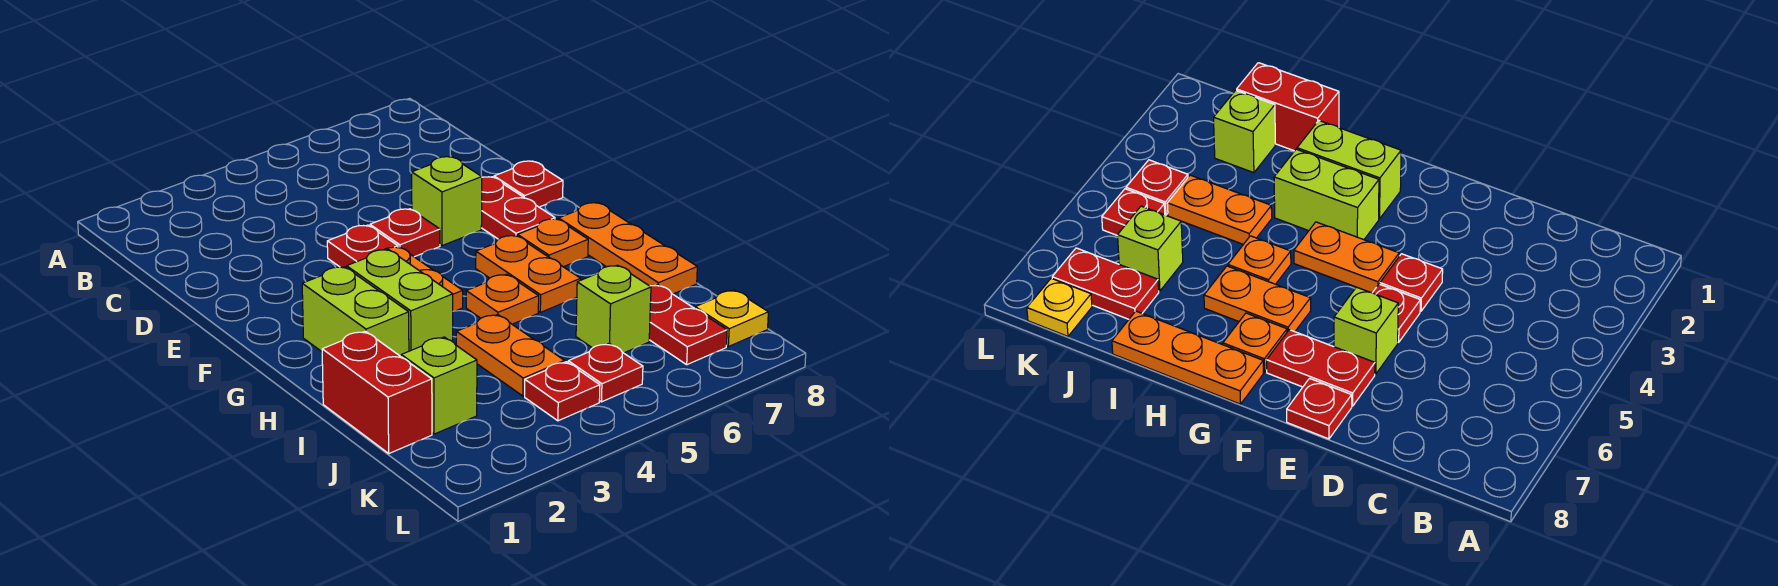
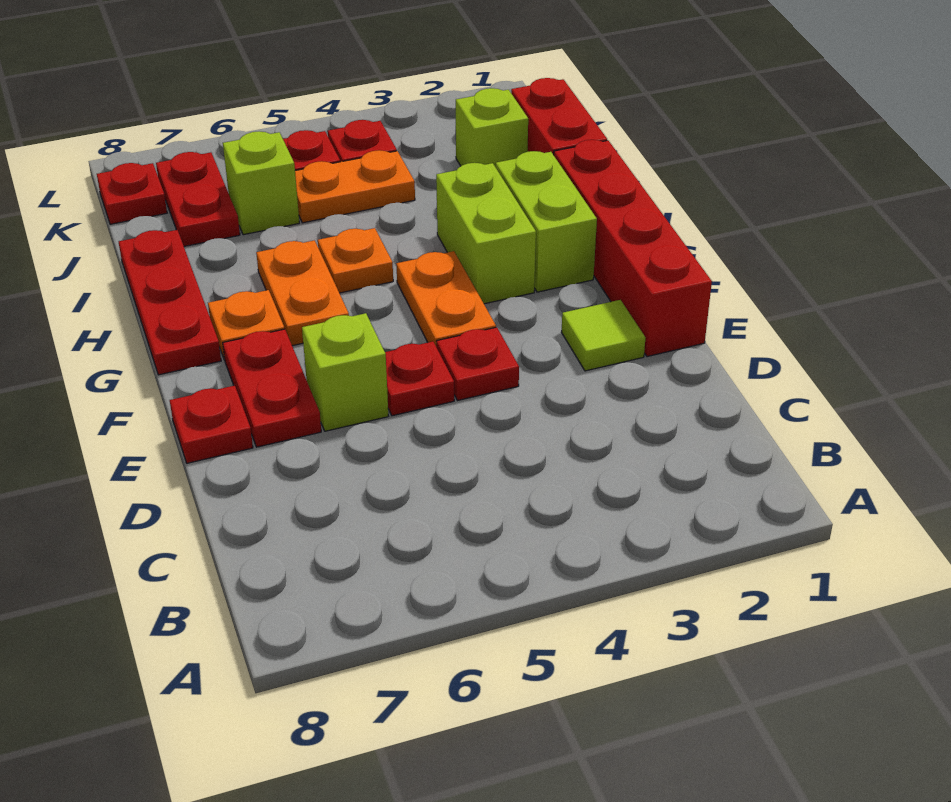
none -> red brick E1:H1 level 1
none -> lime tile E2 level 1
orange plate G8:I8 level 1 -> red plate G8:I8 level 1
orange plate I4:J4 level 1 -> orange plate J4:J5 level 1
yellow plate K8 level 1 -> red plate K8 level 1

